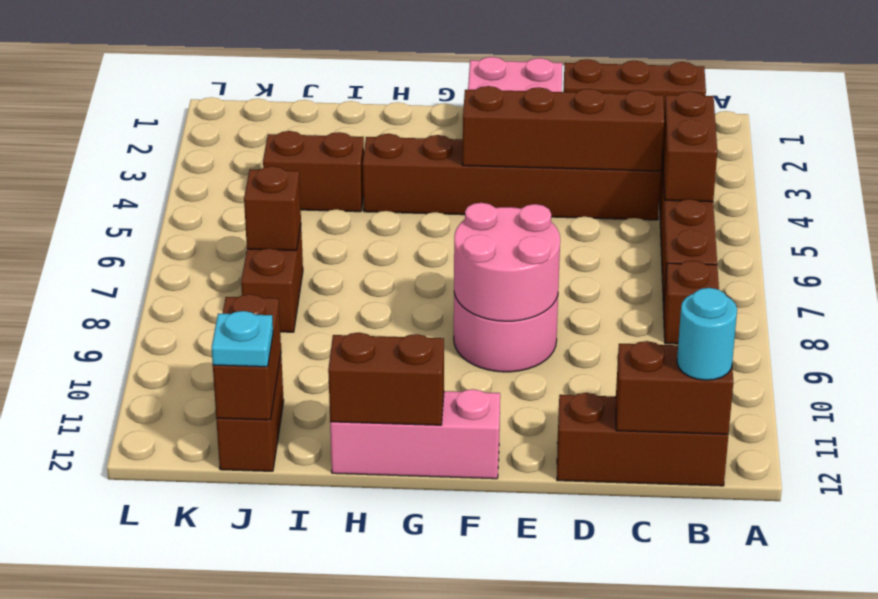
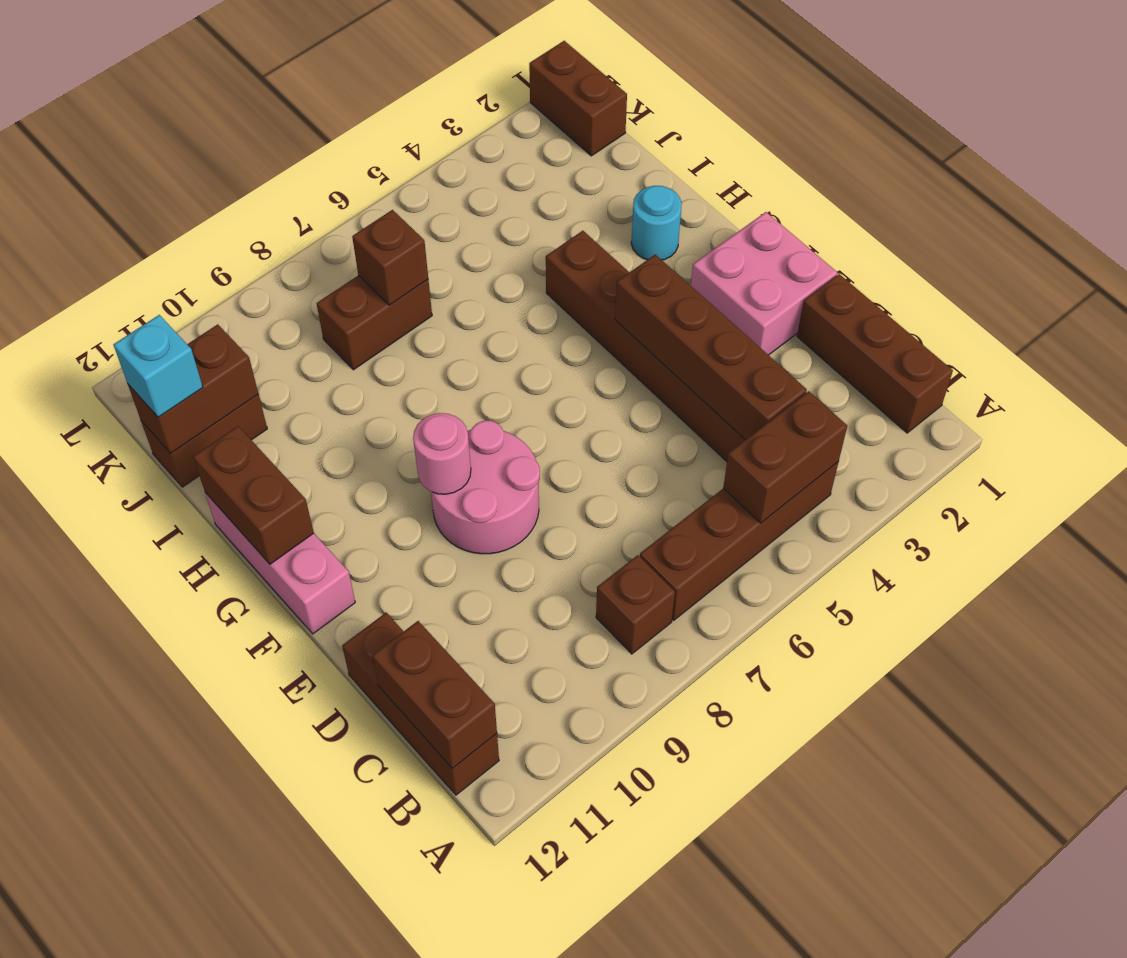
cyan round brick B12 level 3 -> cyan round brick H2 level 1
pink round brick E8:F9 level 2 -> pink round brick F9 level 2
brown brick I4:J4 level 1 -> brown brick K1:L1 level 1
cyan plate J12 level 3 -> cyan brick J12 level 3

